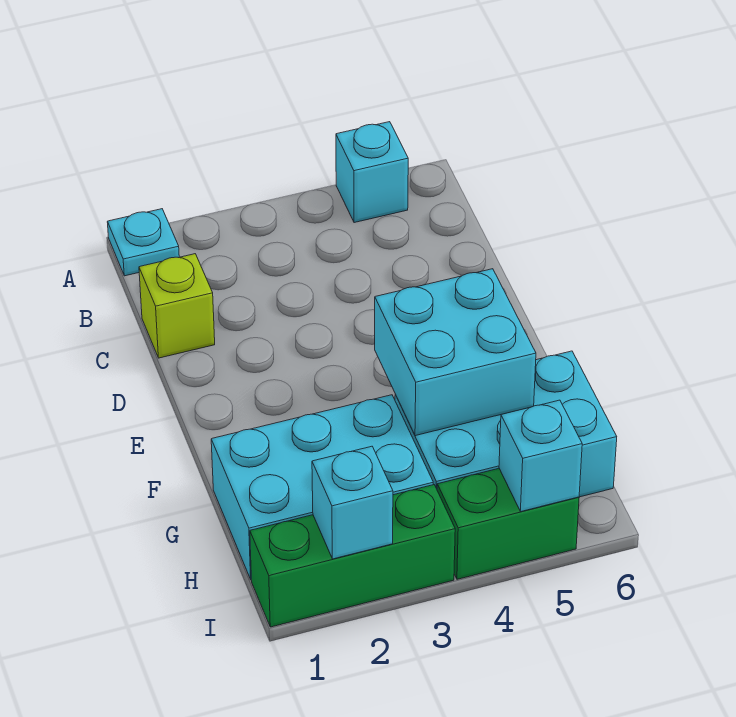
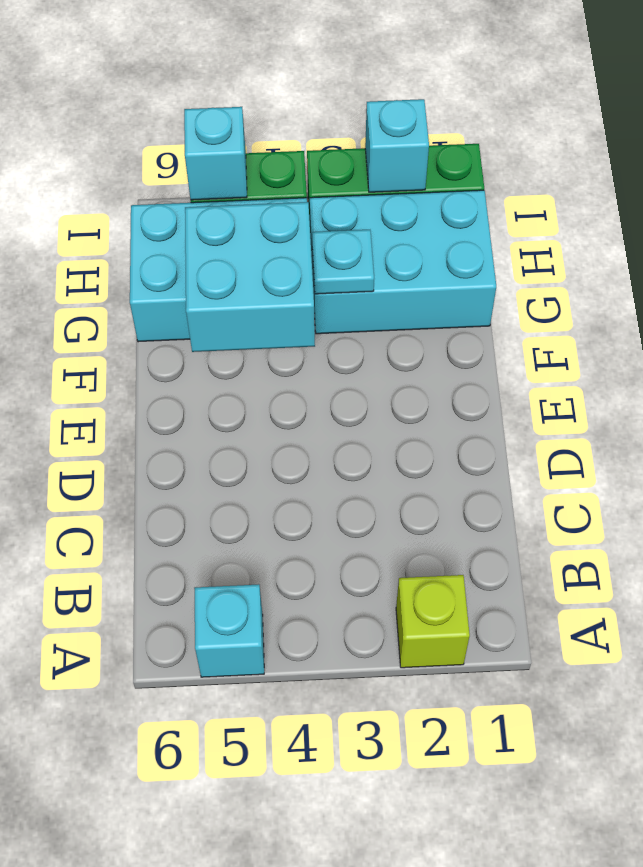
cyan plate A1 level 1 -> cyan plate G3 level 2
lime brick C1 level 1 -> lime brick A2 level 1

